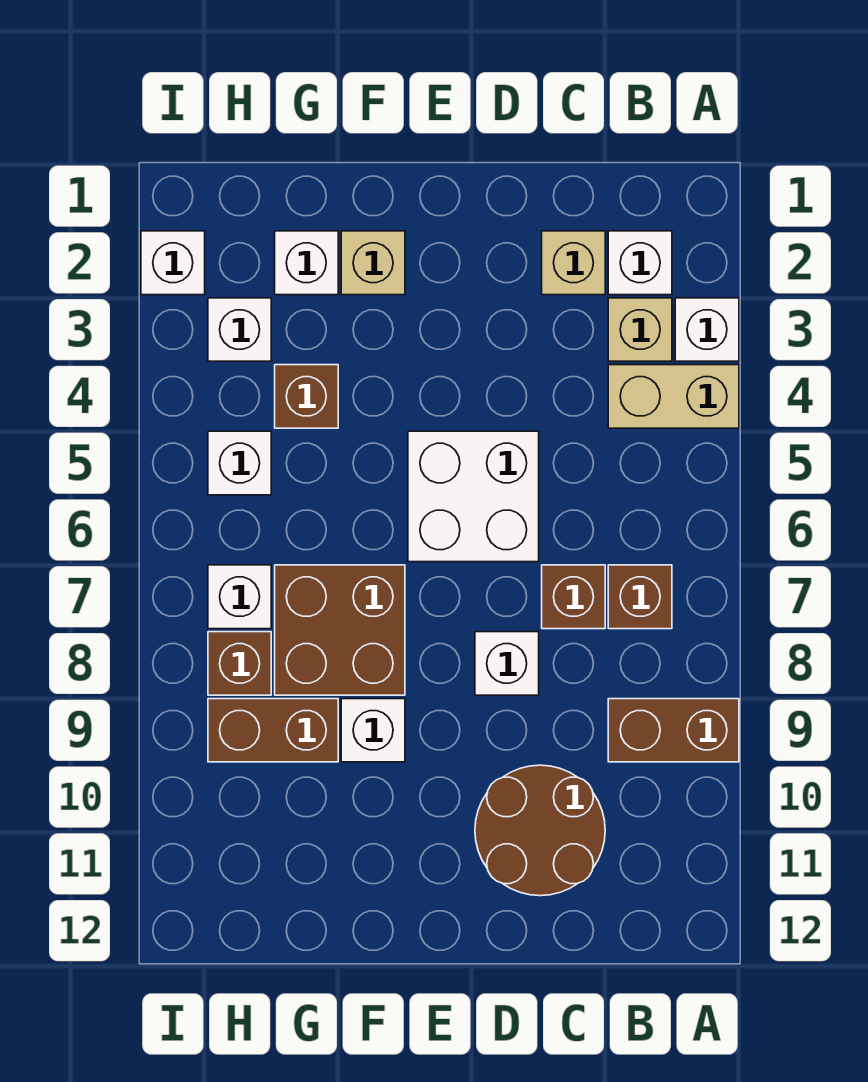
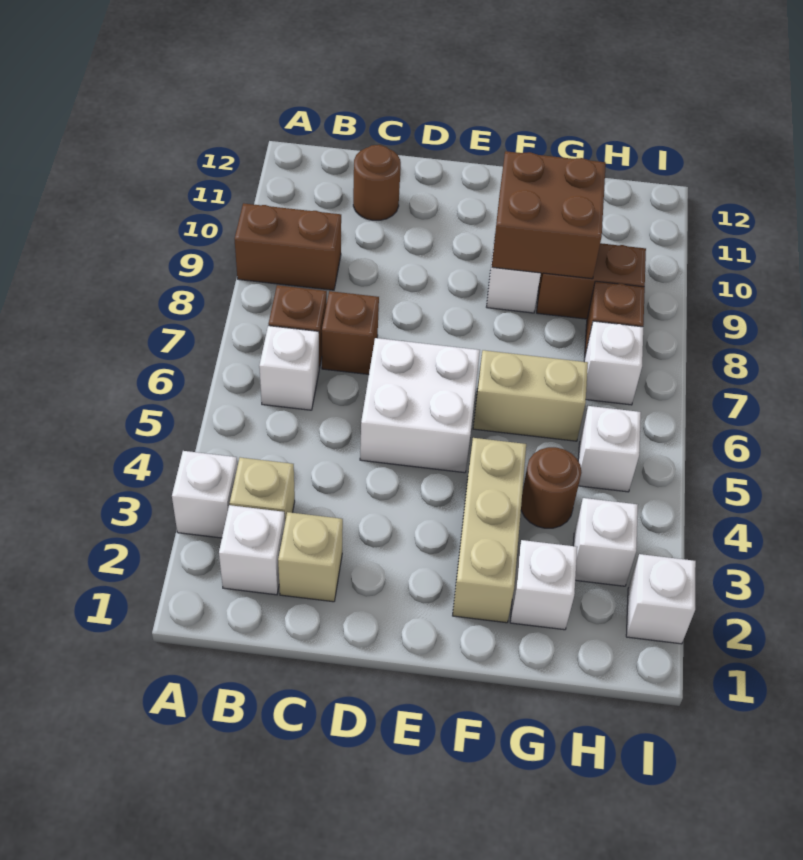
tan brick A4:B4 level 1 -> tan brick F6:G6 level 1
brown round brick C10:D11 level 1 -> brown round brick C11 level 1
white brick D8 level 1 -> white brick B6 level 1
tan brick F2 level 1 -> tan brick F2:F4 level 1
brown brick F7:G8 level 1 -> brown brick F9:G10 level 2
brown brick G4 level 1 -> brown round brick G4 level 1

